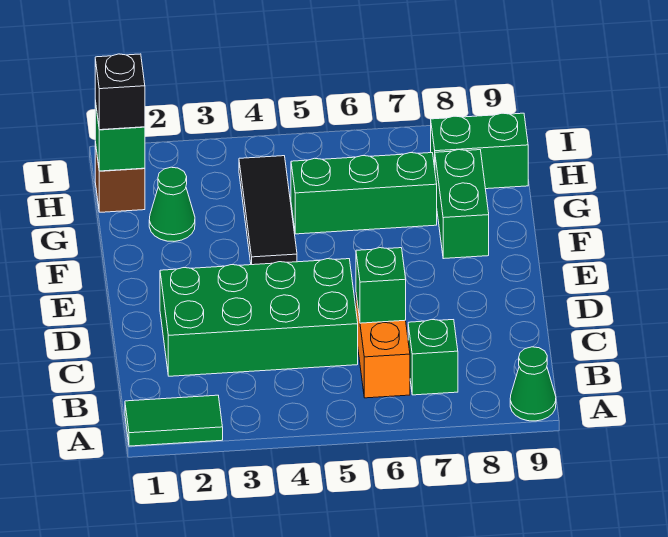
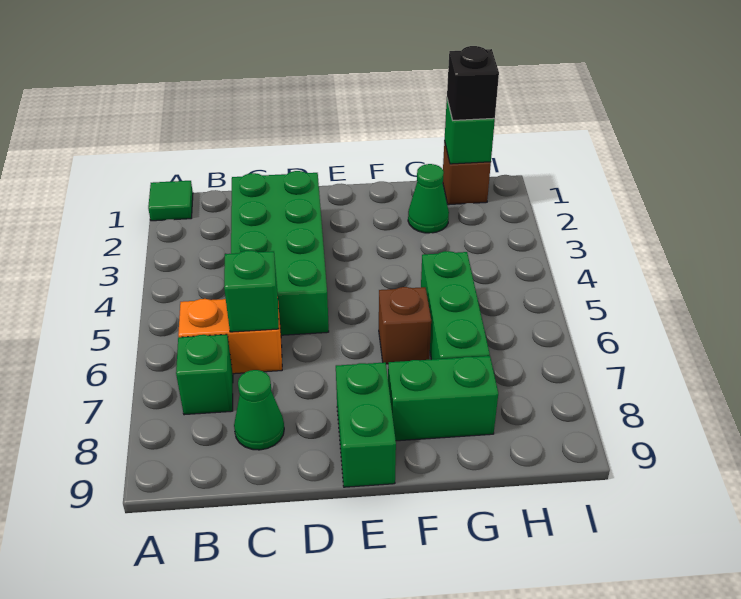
green tile A1:A2 level 1 -> green tile A1 level 1
green cone A9 level 1 -> green cone C8 level 1
black tile F4:H4 level 1 -> none
none -> brown brick F6 level 1
green brick H8:H9 level 1 -> green brick E8:E9 level 1

